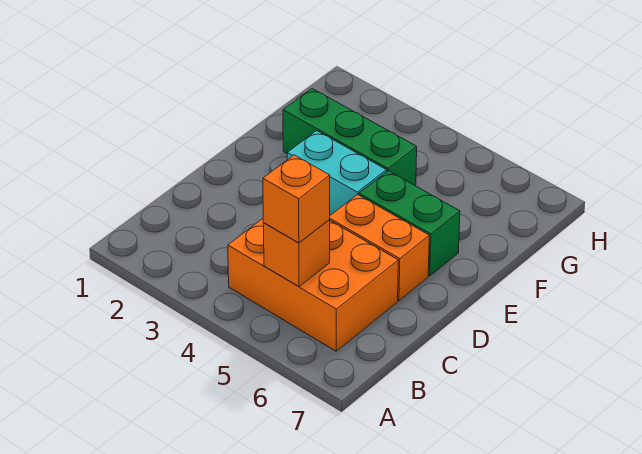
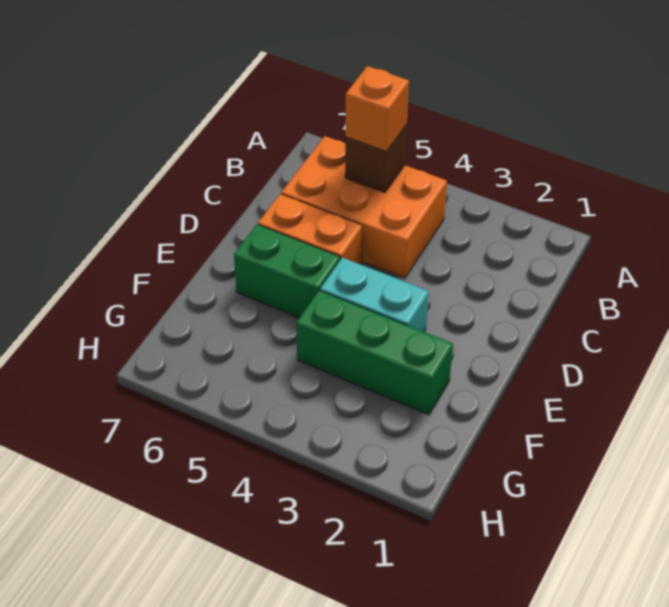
orange brick B5 level 2 -> brown brick B5 level 2

